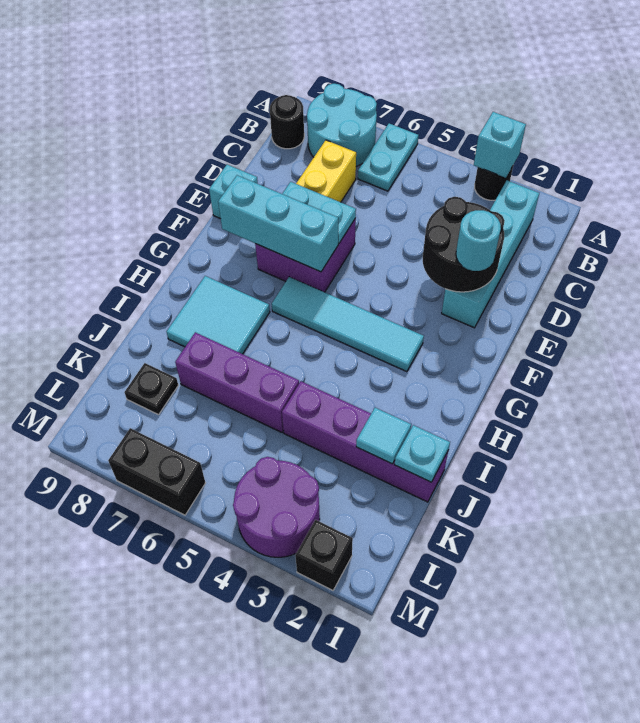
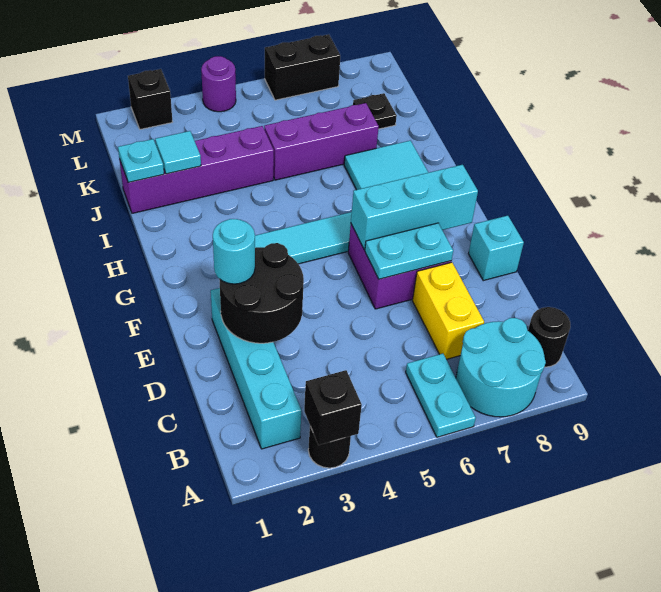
cyan brick A3 level 2 -> black brick A3 level 2
purple round brick L3:M4 level 1 -> purple round brick M4 level 1

